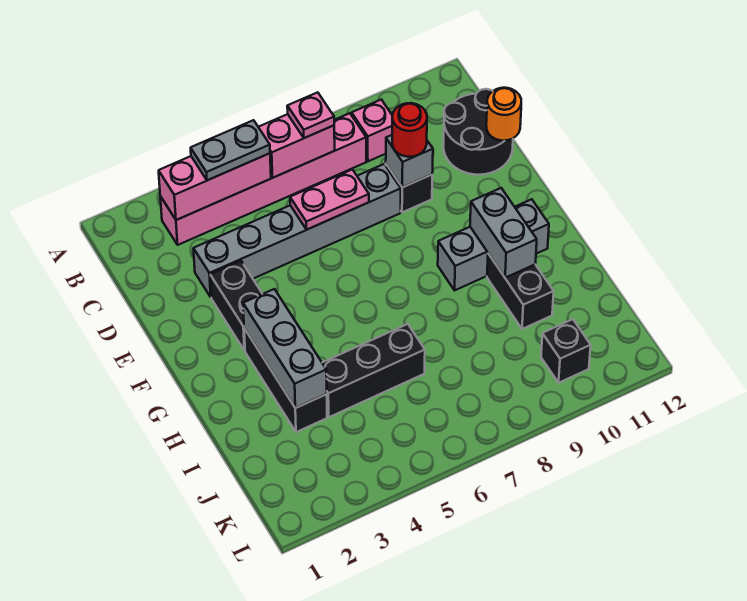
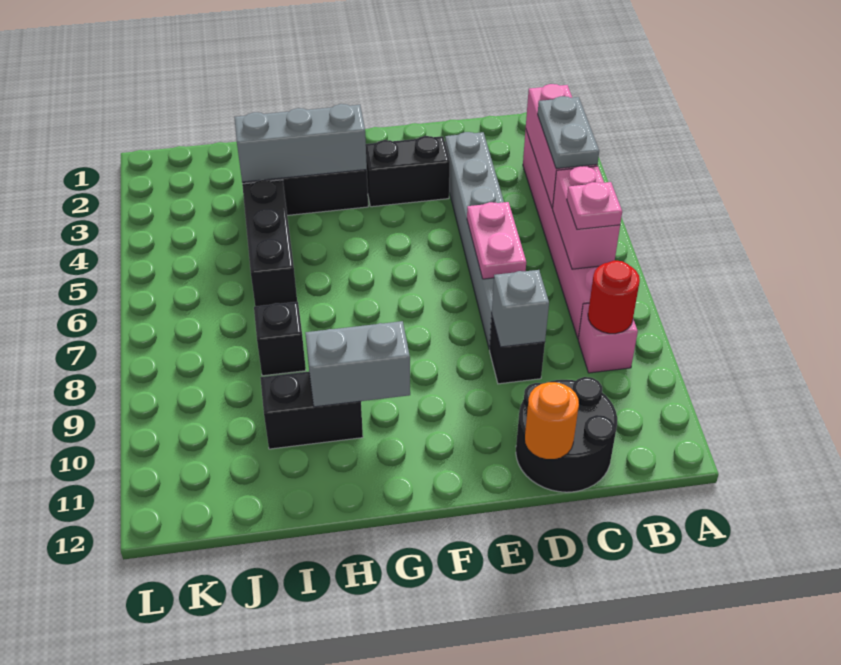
red round brick D9 level 3 -> red round brick B9 level 2
grey brick G9:G11 level 1 -> none
black brick K10 level 1 -> black brick I8 level 1

